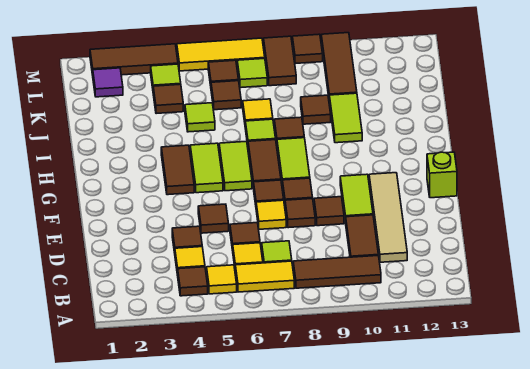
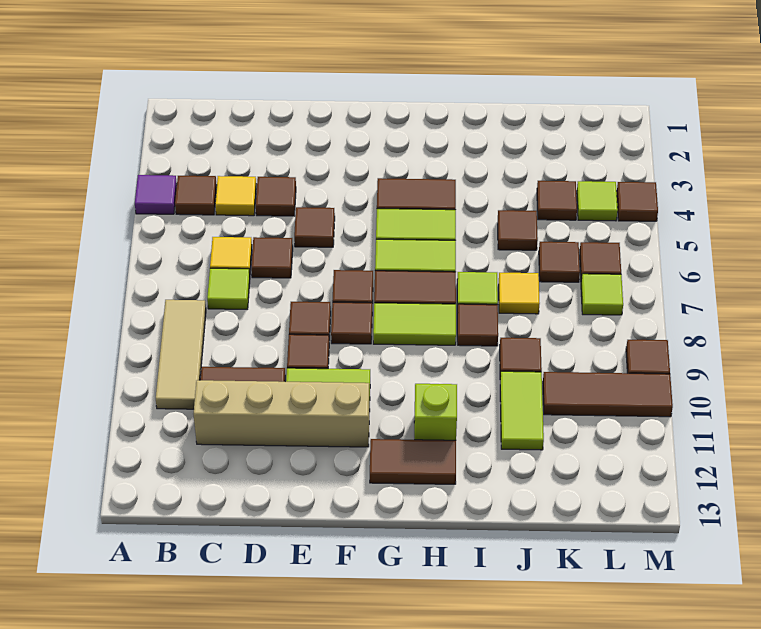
yellow tile B5 level 1 -> none
yellow tile B6:B7 level 1 -> none
brown tile B8:B10 level 1 -> tan tile B8:B10 level 1
tan tile C11:F11 level 1 -> tan brick C11:F11 level 1
yellow tile E7 level 1 -> none
lime brick F13 level 1 -> lime brick H11 level 1
lime tile I10:J10 level 1 -> lime tile J10:J11 level 1
lime tile J5 level 1 -> brown tile J5 level 1
purple tile L2 level 1 -> purple tile A4 level 1
brown tile L8:M8 level 1 -> brown tile G12:H12 level 1
brown tile M2:M4 level 1 -> brown tile M4 level 1
yellow tile M5:M7 level 1 -> none

